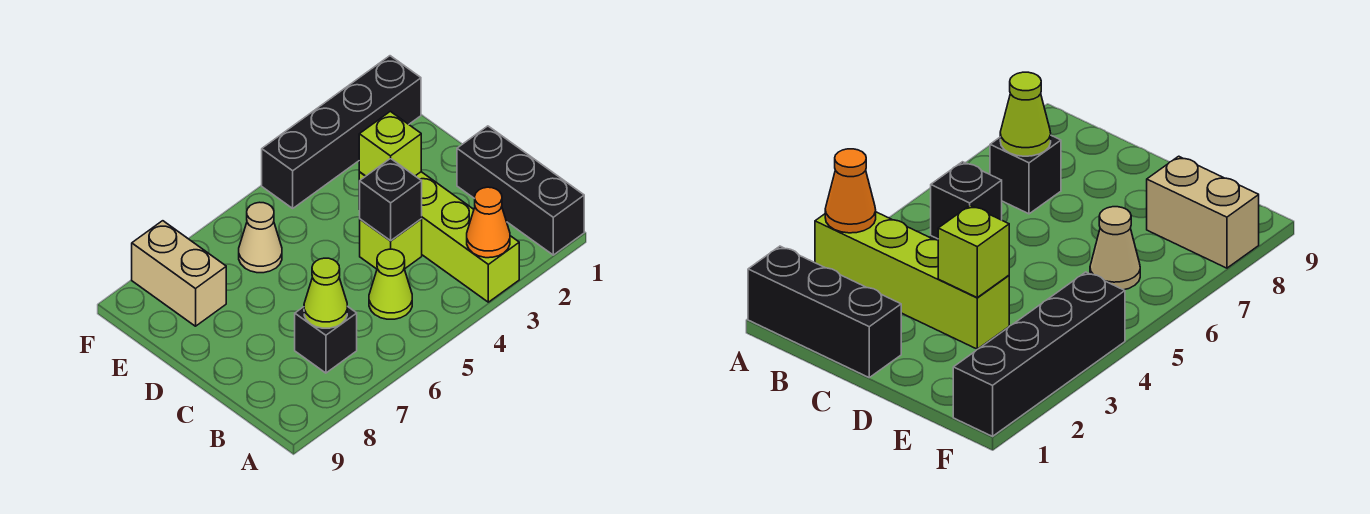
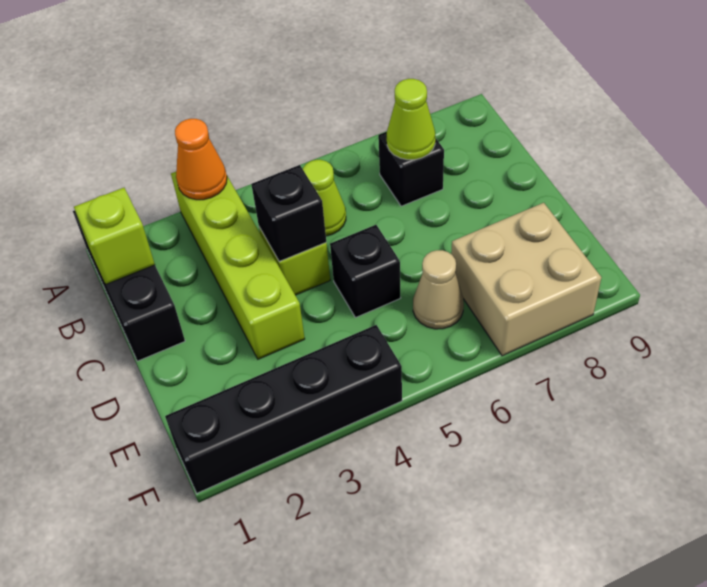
lime brick D3 level 2 -> lime brick B1 level 2
none -> black brick D5 level 1
tan brick E8:F8 level 1 -> tan brick E7:F8 level 1

